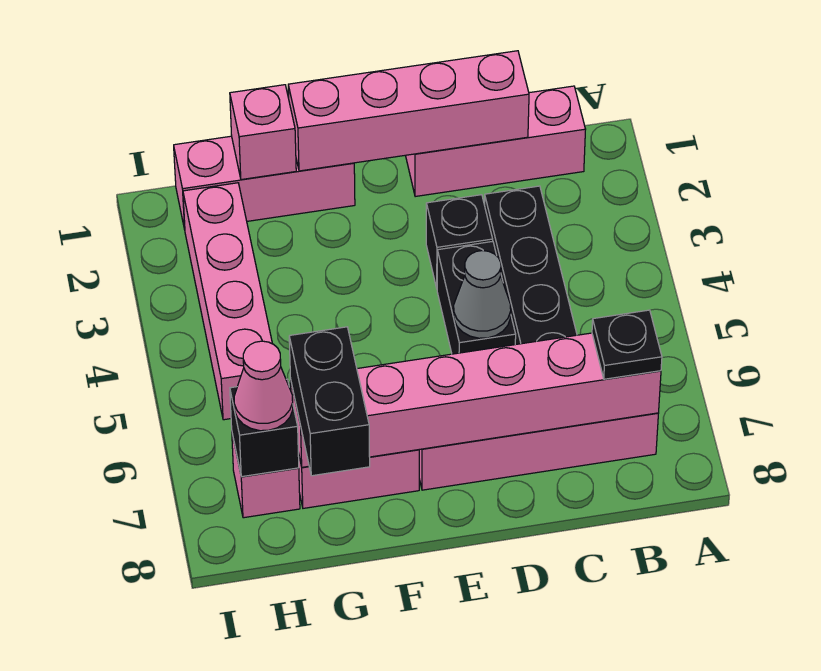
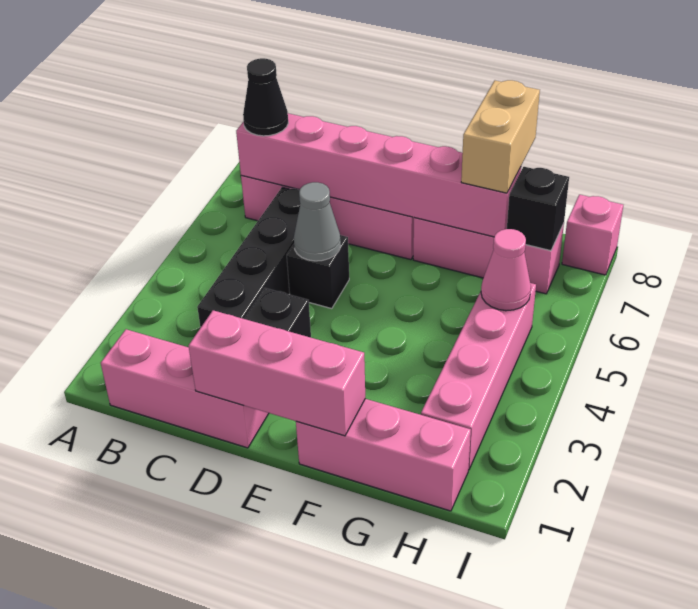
black plate B7 level 3 -> black cone B7 level 3
pink brick C1:F1 level 2 -> pink brick D1:F1 level 2
black brick D4:D5 level 1 -> black brick D5 level 1
pink brick G1 level 2 -> pink brick I8 level 1
black brick G7:G8 level 3 -> tan brick G7:G8 level 3
pink cone H7 level 3 -> pink cone H5 level 2

